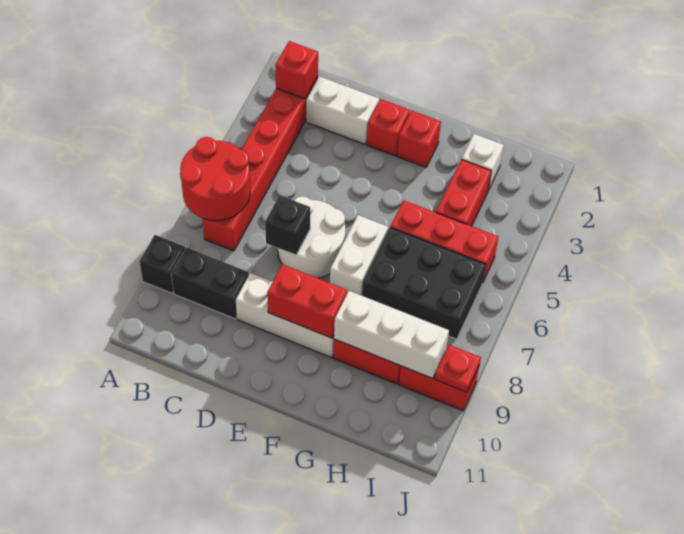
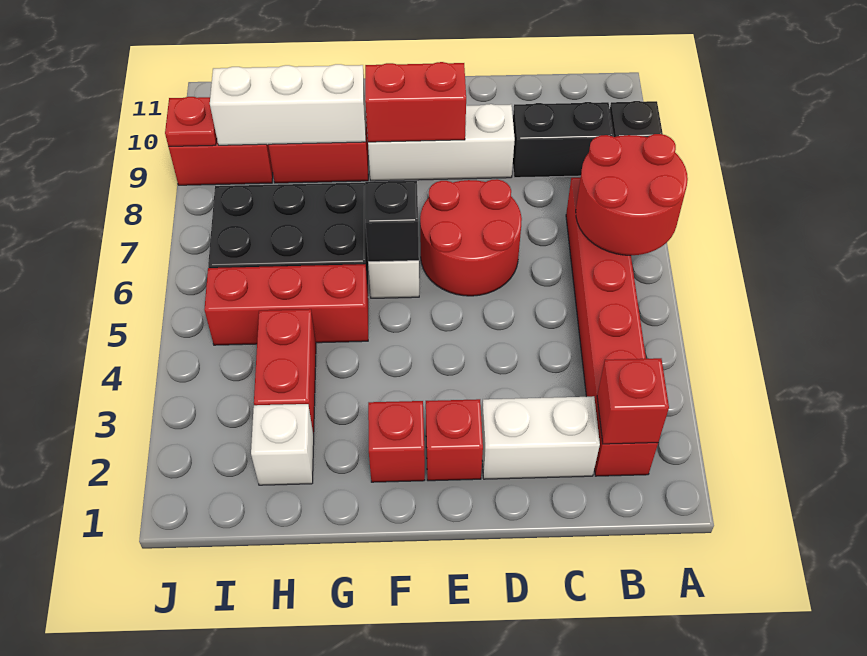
white round brick D6:E7 level 1 -> red round brick D6:E7 level 1
black brick D7 level 2 -> black brick F6 level 2

